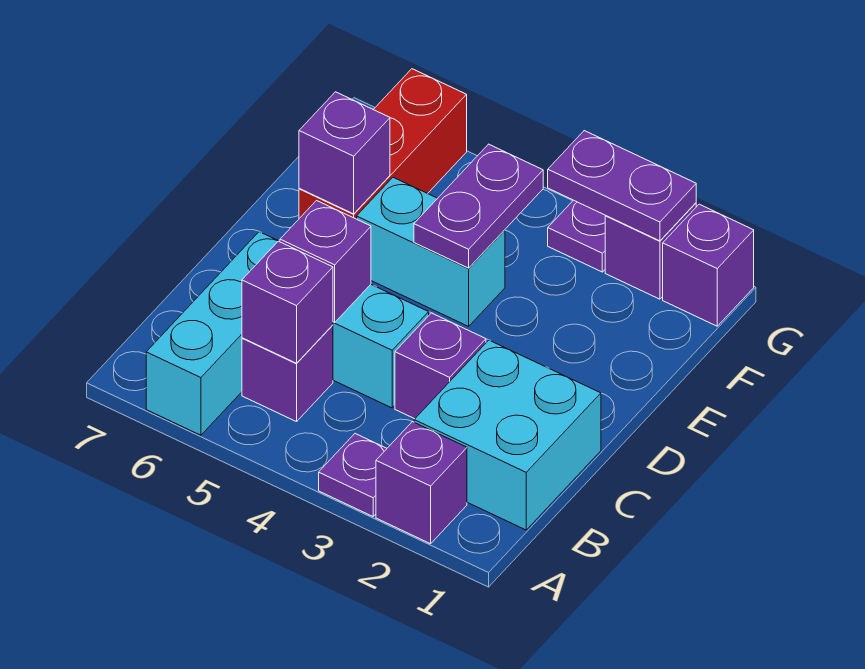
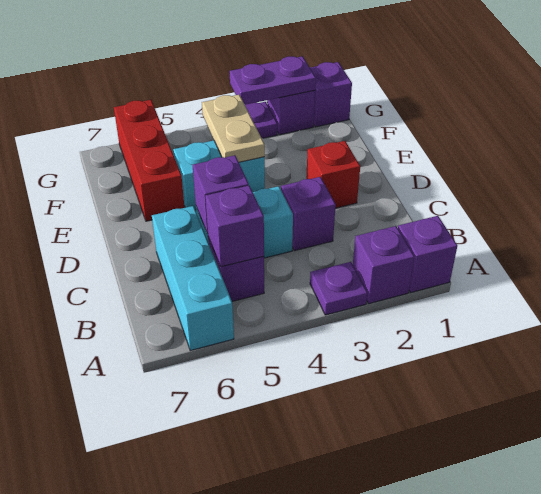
cyan brick B1:C2 level 1 -> none
none -> red brick D2 level 1
purple plate E4:F4 level 2 -> tan plate E4:F4 level 2
purple brick E6 level 2 -> purple brick A1 level 1

